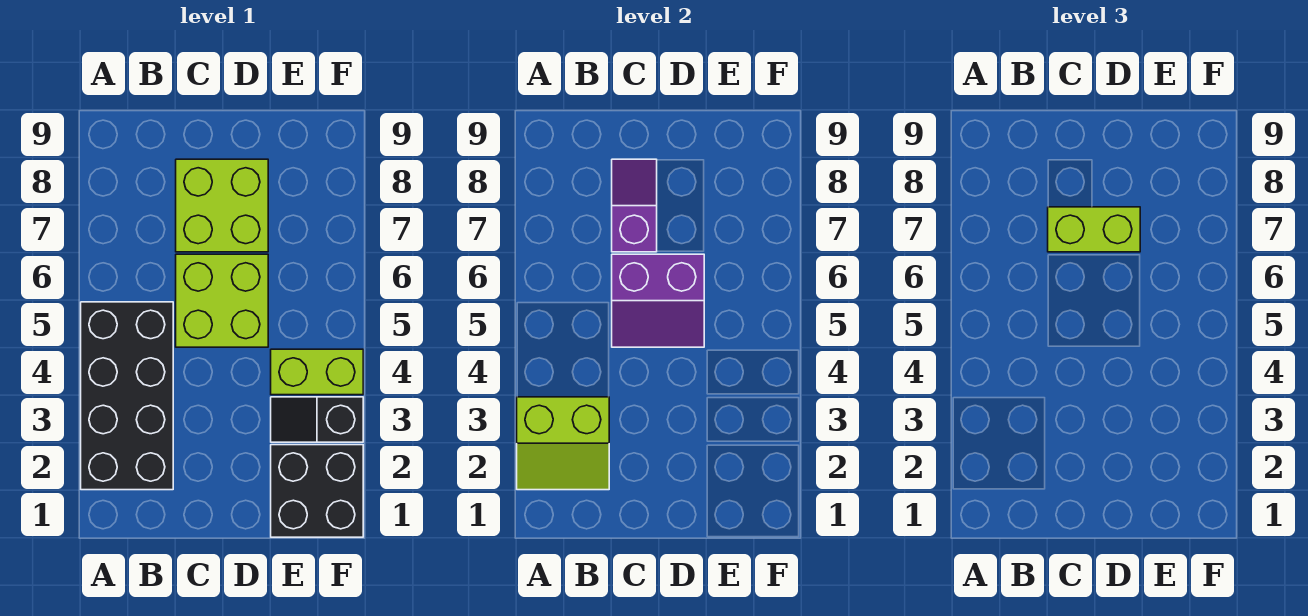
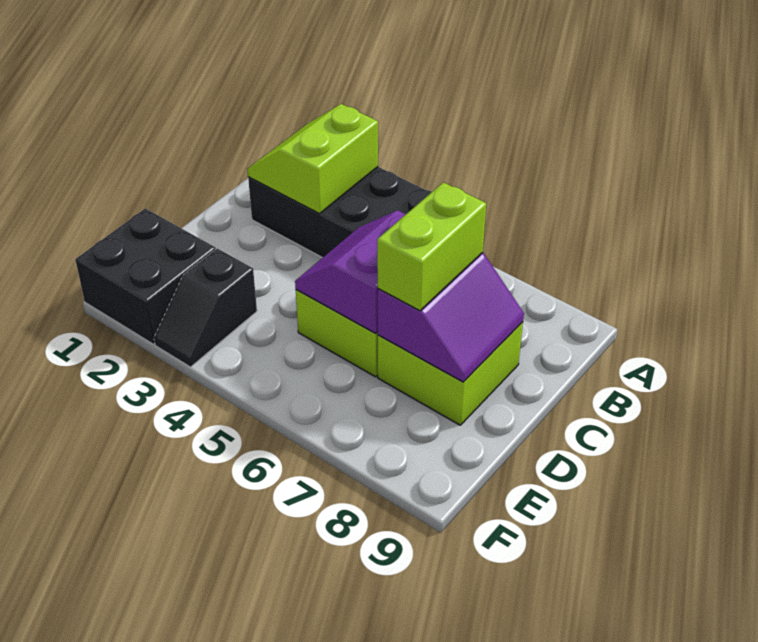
purple slope C7:C8 level 2 top 7 -> purple slope C7:D8 level 2 top 7
black slope E3:F3 level 1 top F -> black slope E3:F3 level 1 top E
lime brick E4:F4 level 1 -> none

